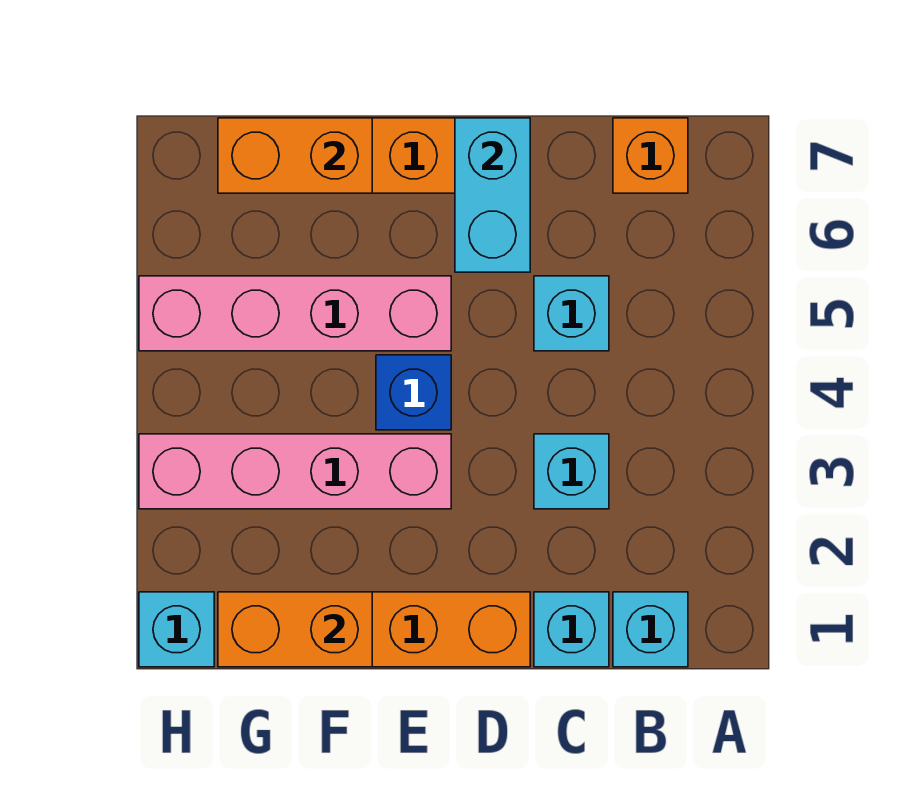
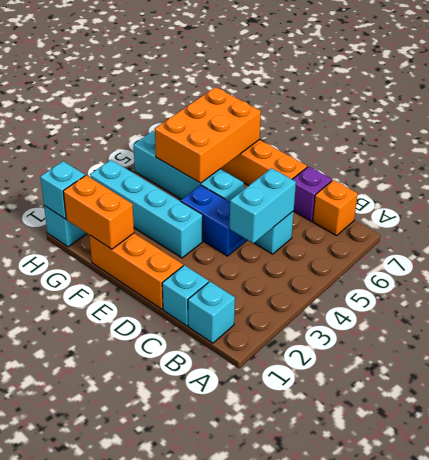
cyan brick C3 level 1 -> cyan brick H1 level 2
none -> purple brick C7 level 1
cyan brick D6:D7 level 2 -> cyan brick C4:C5 level 2
pink brick E3:H3 level 1 -> cyan brick E3:H3 level 1
blue brick E4 level 1 -> blue brick D4:E4 level 1
pink brick E5:H5 level 1 -> cyan brick E5:H5 level 1
orange brick F7:G7 level 2 -> orange brick F5:G7 level 2

